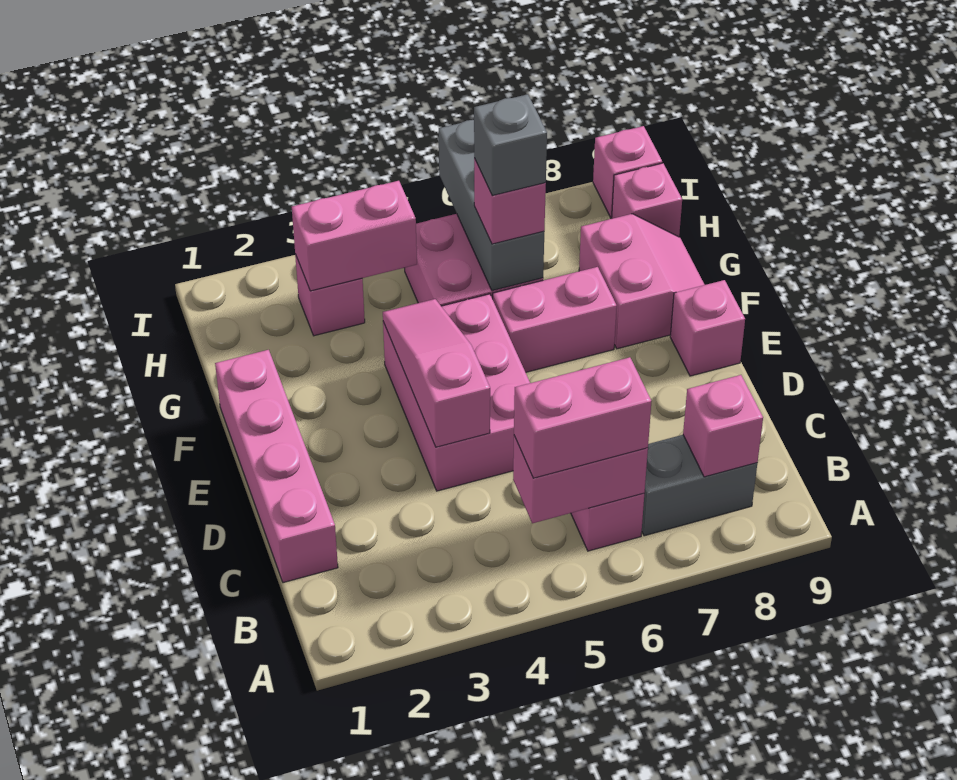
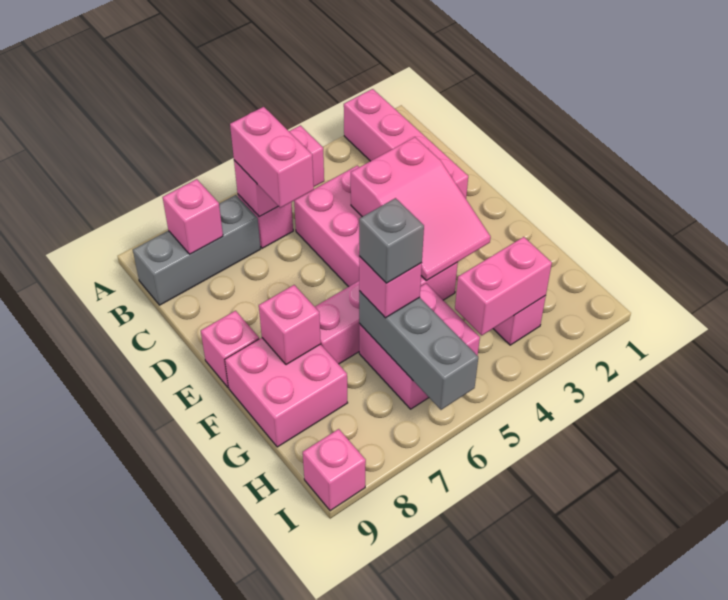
pink brick B5:B6 level 3 -> pink brick B6:C6 level 3
grey brick B7:B8 level 1 -> grey brick B7:B9 level 1
pink brick C1:F1 level 1 -> pink brick A2:D2 level 1
pink brick D4:F5 level 1 -> pink brick C4:F5 level 1
pink slope D4:F4 level 2 top D -> pink slope D3:F4 level 2 top D
pink slope F8:G9 level 1 top 8 -> pink brick F8:G9 level 1
pink brick H9 level 1 -> pink brick F8 level 2

